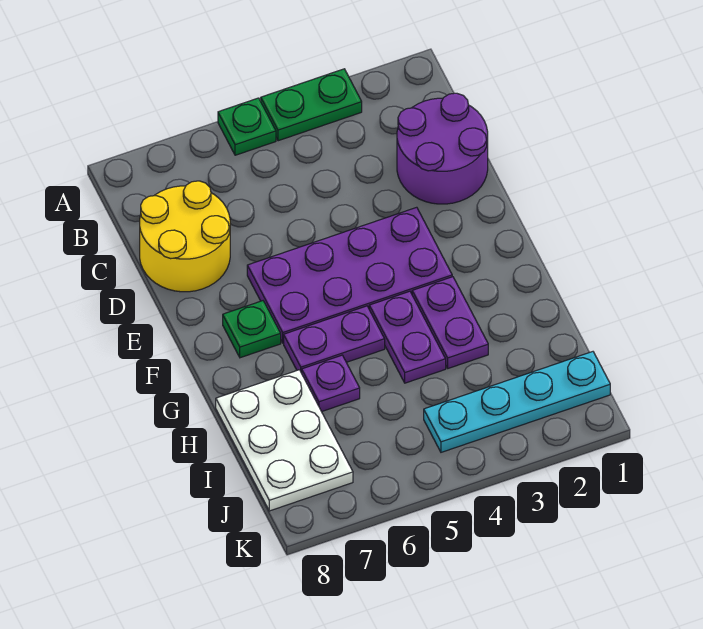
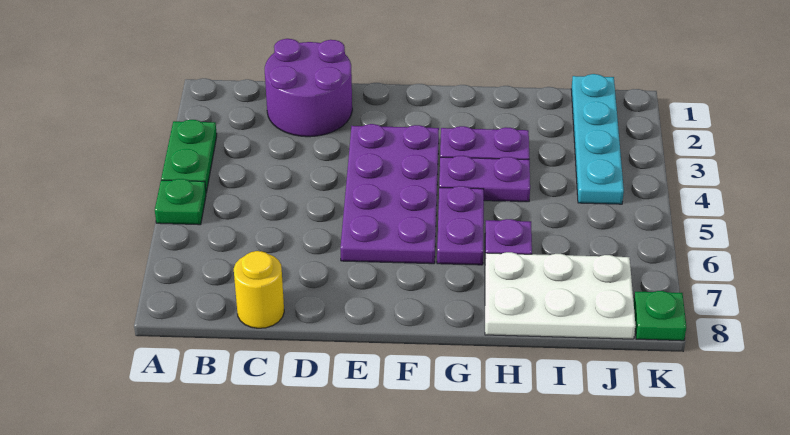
yellow round brick C7:D8 level 1 -> yellow round brick C8 level 1
green plate F7 level 1 -> green plate K8 level 1

